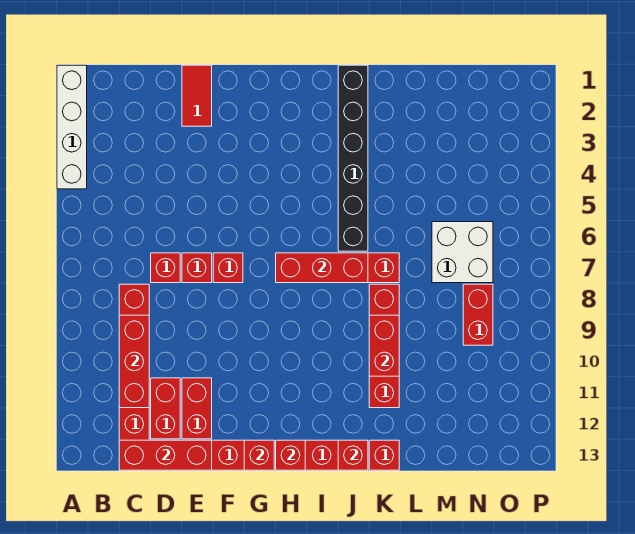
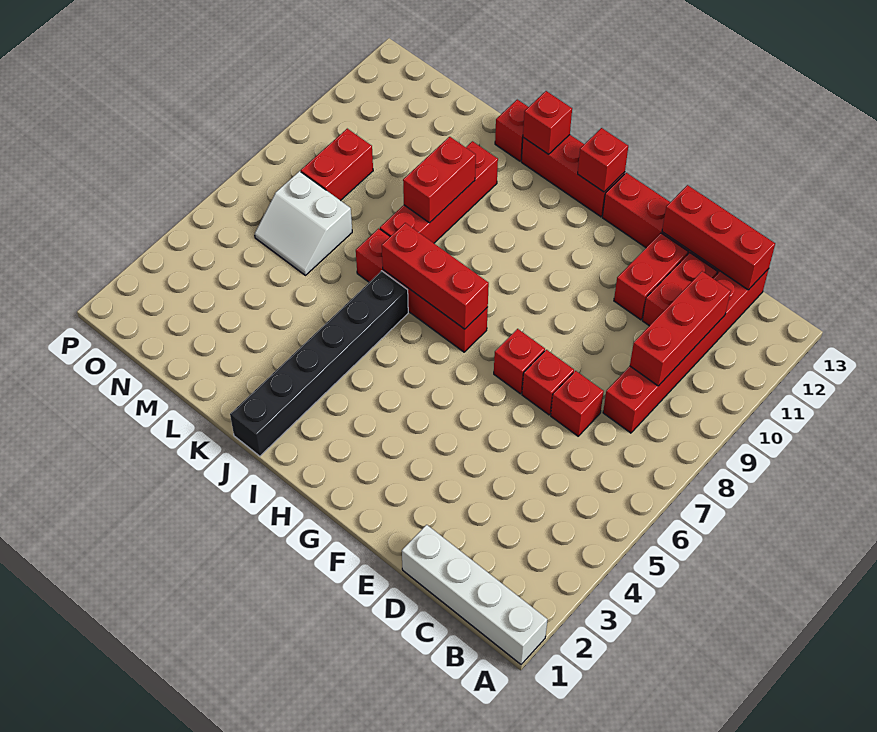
white brick A1:A4 level 1 -> white brick A1:D1 level 1
red tile E1:E2 level 1 -> none
red brick G13 level 2 -> none
white brick M6:N7 level 1 -> white slope M6:N7 level 1 top 7

